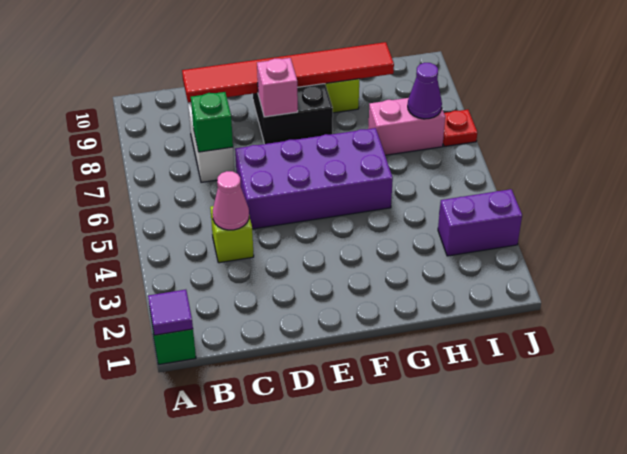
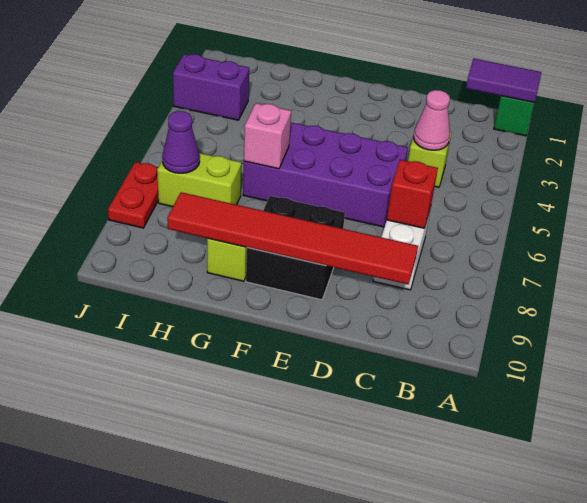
purple tile A1 level 2 -> purple tile A1:B1 level 2
green brick C7 level 2 -> red brick C7 level 2
pink brick E8 level 2 -> pink brick G6 level 2
pink brick H7:I7 level 1 -> lime brick H7:I7 level 1
red plate J7 level 1 -> red plate J7:J8 level 1

